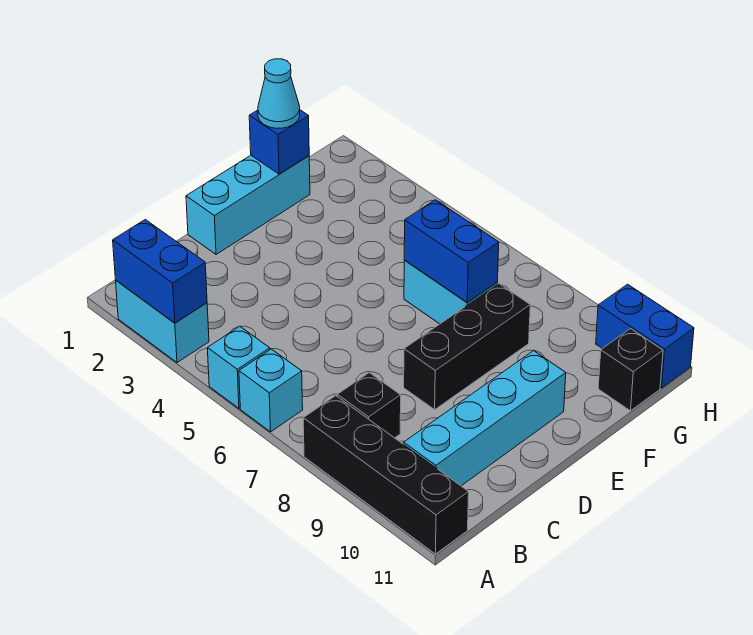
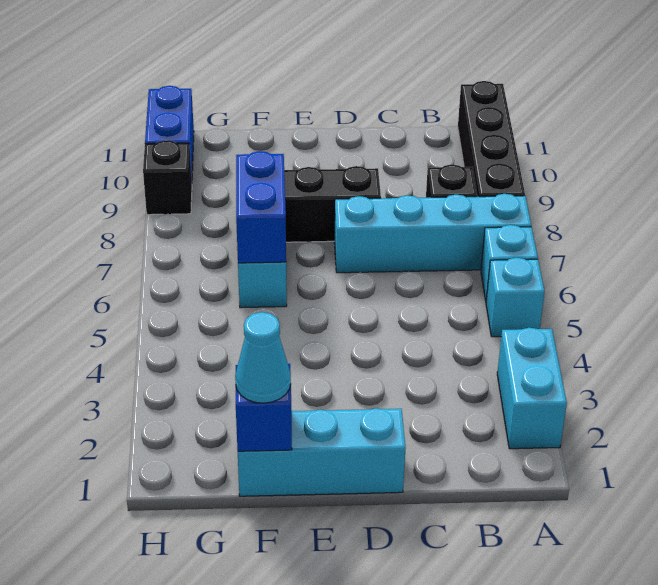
blue brick A2:A3 level 2 -> none
cyan brick B10:E10 level 1 -> cyan brick A7:D7 level 1
black brick G11 level 1 -> black brick H9 level 1

